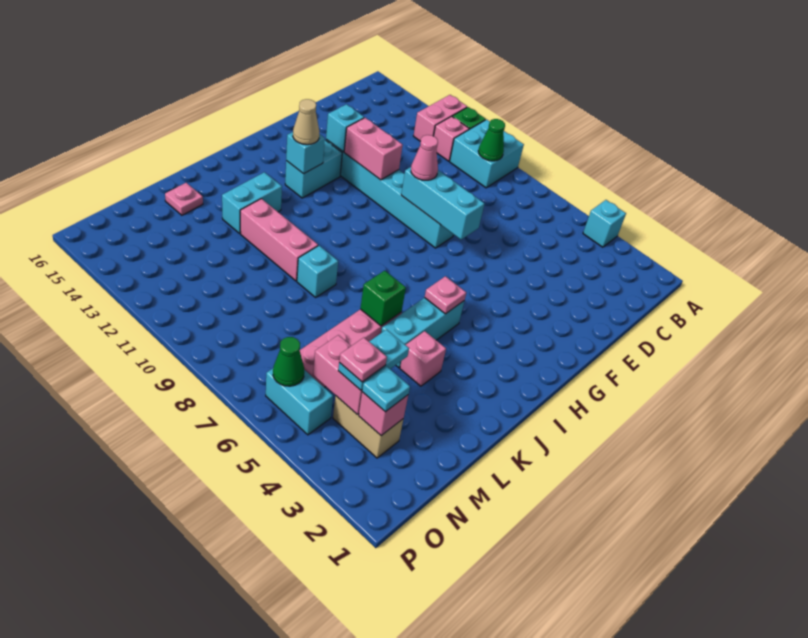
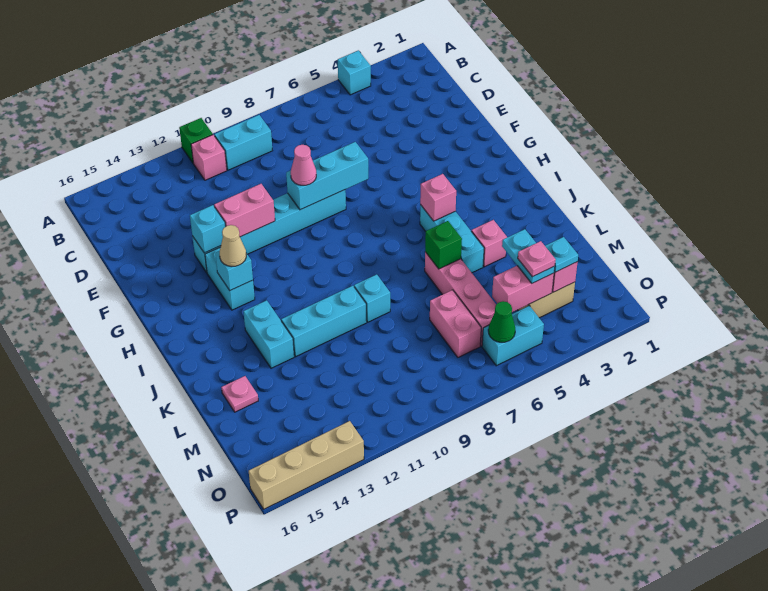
cyan brick A9:B10 level 1 -> cyan brick B9:B10 level 1
pink brick A12:B12 level 1 -> pink brick M7:N7 level 1
green cone B9 level 2 -> none
pink plate I5 level 2 -> pink brick I5 level 2
pink brick K10:K12 level 1 -> cyan brick K10:K12 level 1
none -> tan brick P13:P16 level 1

